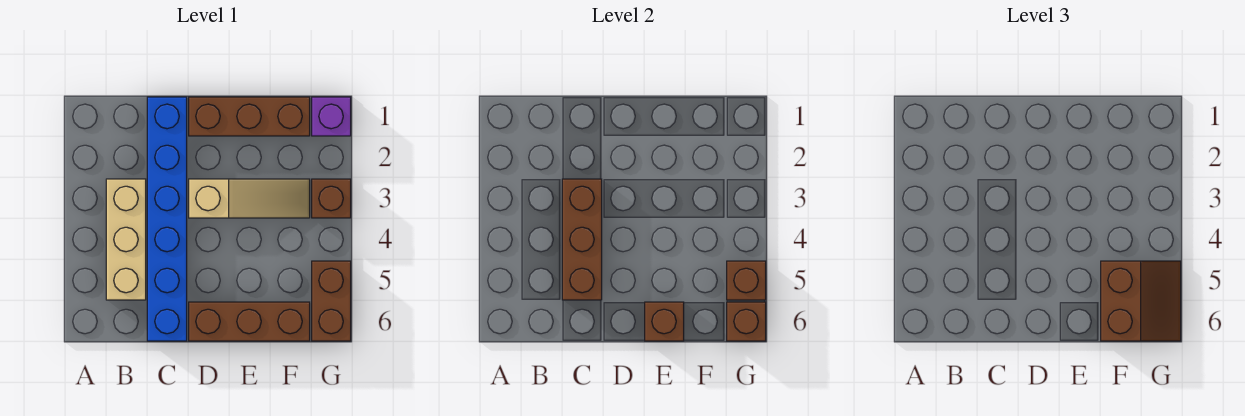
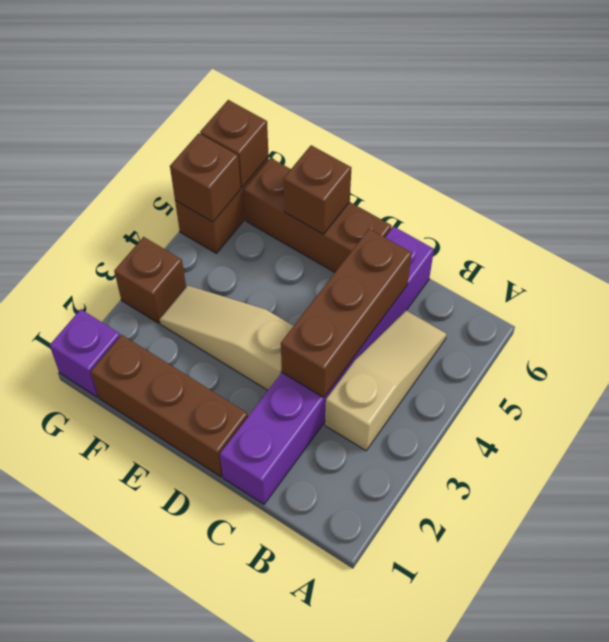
tan brick B3:B5 level 1 -> tan slope B3:B5 level 1 top 3
blue brick C1:C6 level 1 -> purple brick C1:C6 level 1
brown slope F5:G6 level 3 top F -> none

